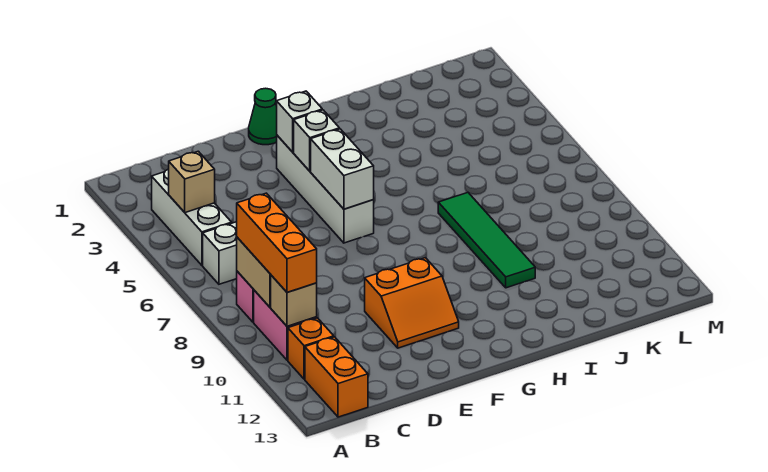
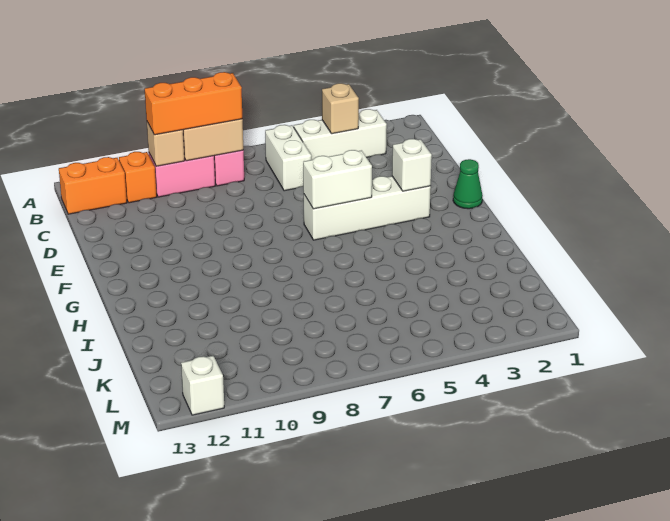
orange slope E10:F11 level 1 top 10 -> none
white brick F4 level 2 -> white brick M12 level 1
green tile I7:I10 level 1 -> none

